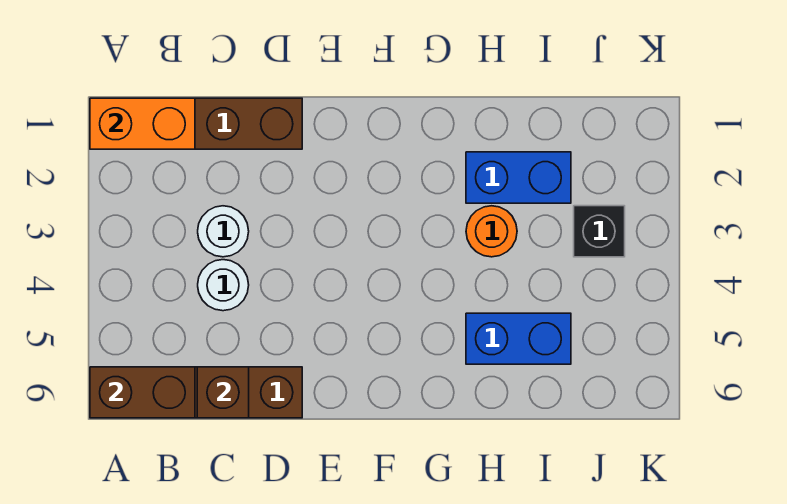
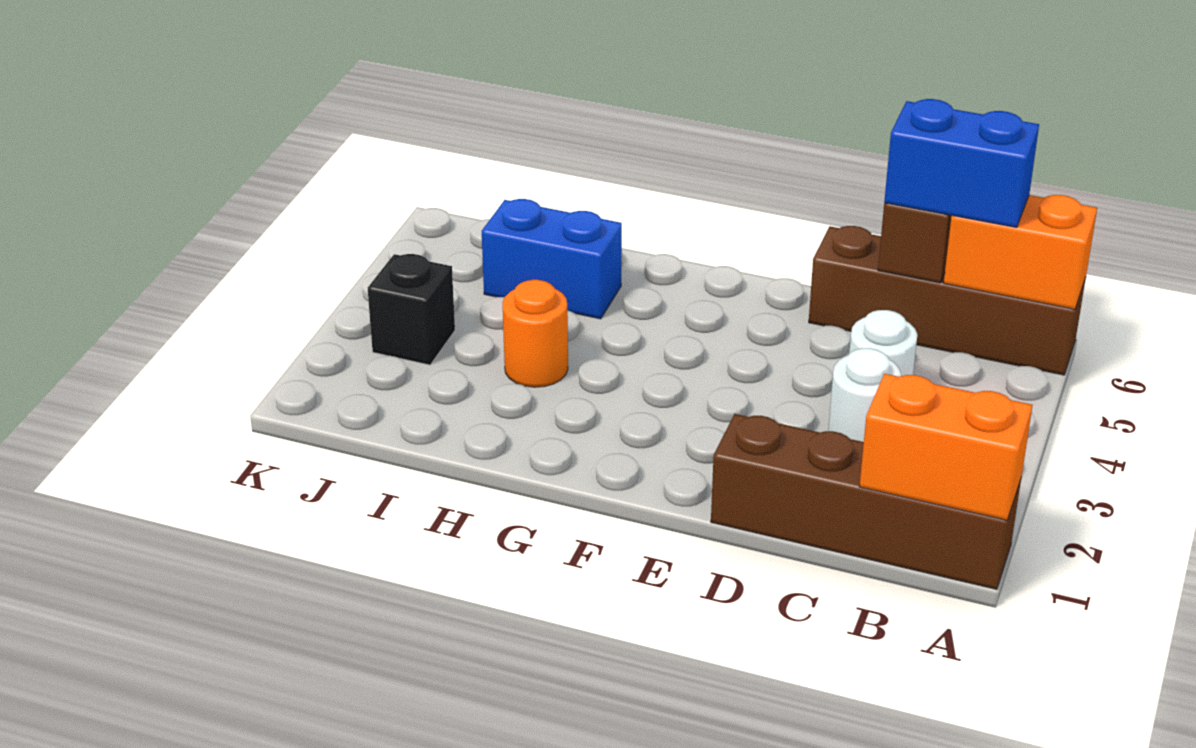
brown brick A6:B6 level 2 -> orange brick A6:B6 level 2
blue brick H2:I2 level 1 -> blue brick B6:C6 level 3

